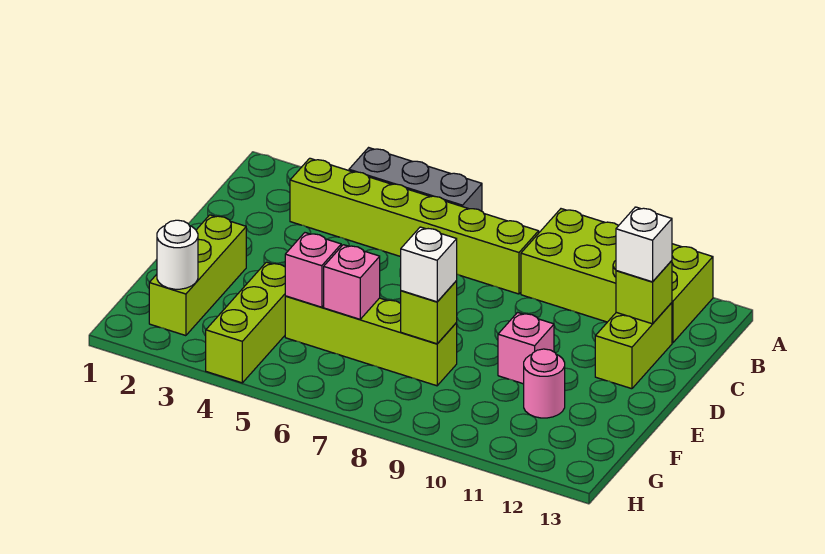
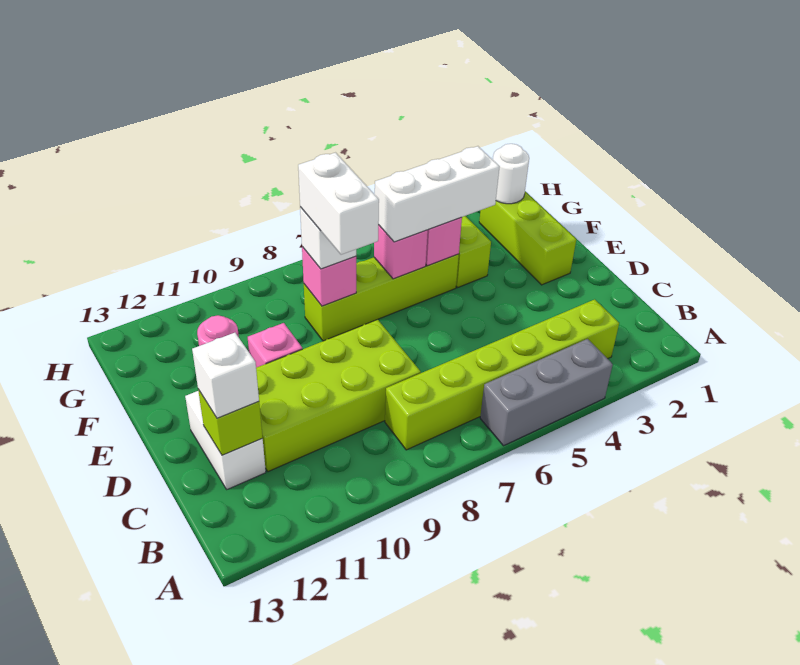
lime brick A9:B12 level 1 -> lime brick C8:D11 level 1
lime brick C12:D12 level 1 -> white brick C12:D12 level 1
none -> white brick E8:F8 level 4
none -> white brick F4:F6 level 3
lime brick F8 level 2 -> pink brick F8 level 2

